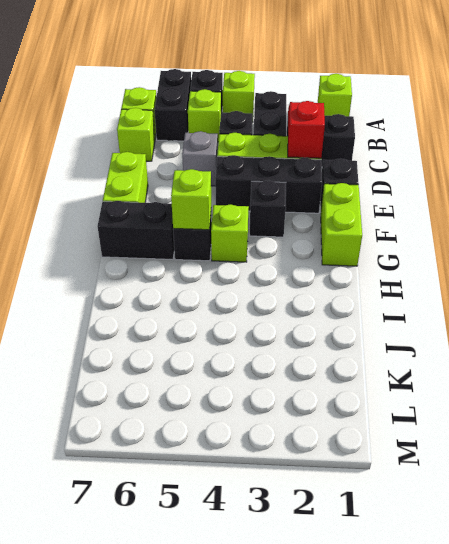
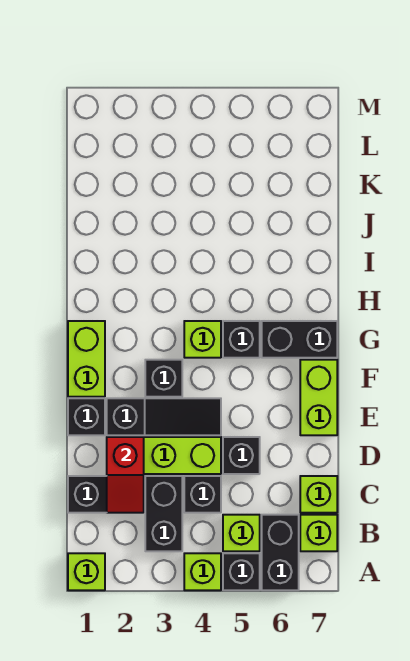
grey brick D5 level 1 -> black brick D5 level 1
black brick E2:E4 level 1 -> black slope E2:E4 level 1 top 2
lime brick G5 level 2 -> none

